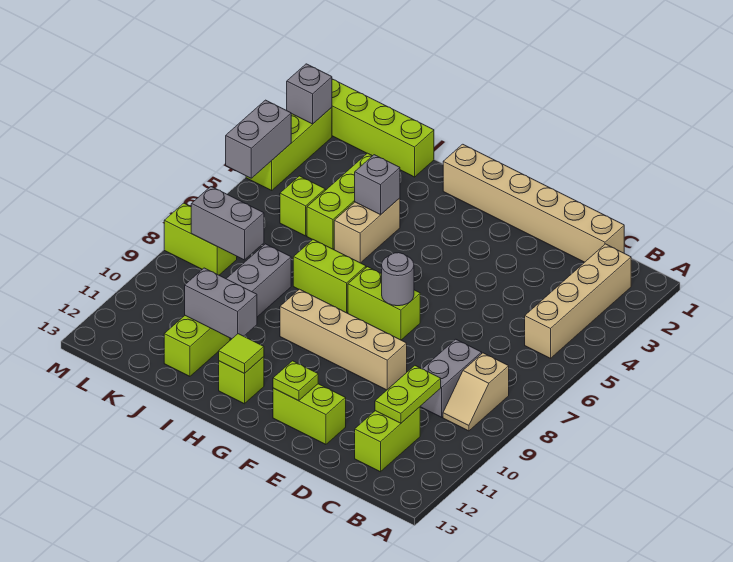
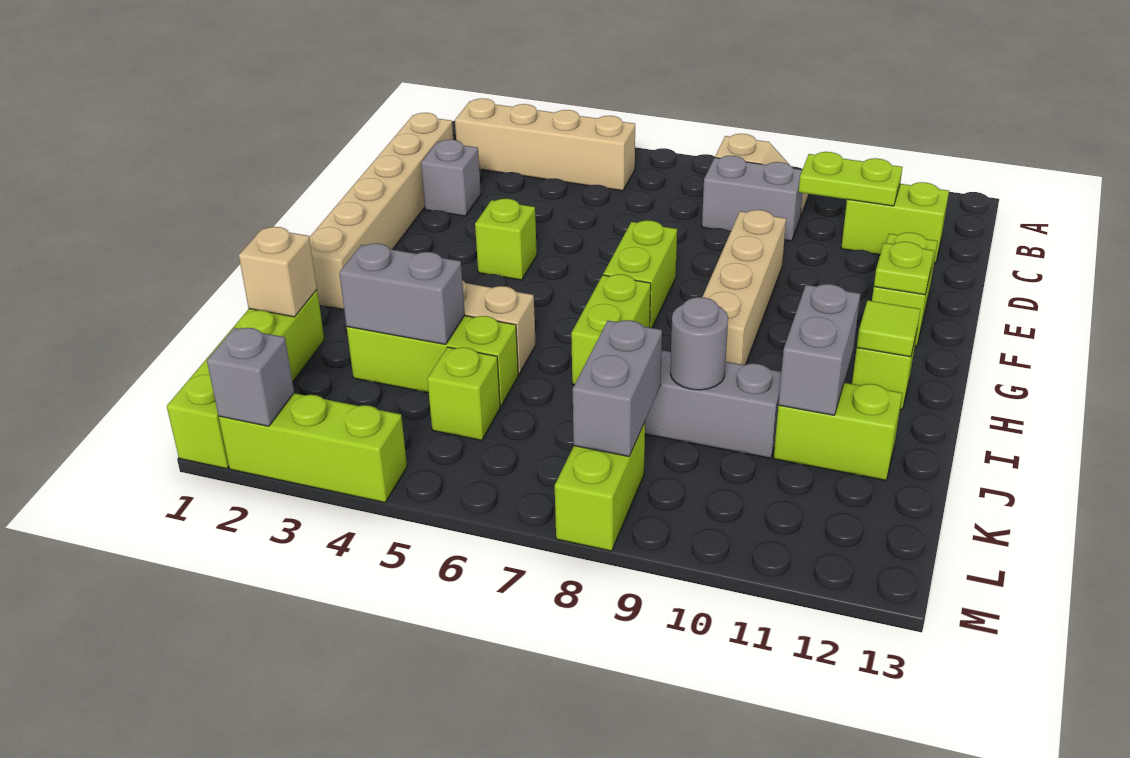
none -> lime brick F4 level 1
grey round brick F7 level 2 -> grey round brick J9 level 2
grey brick I4 level 2 -> grey brick D2 level 1
none -> tan brick J1 level 2
grey brick M4:M5 level 2 -> grey brick J3:J4 level 2

